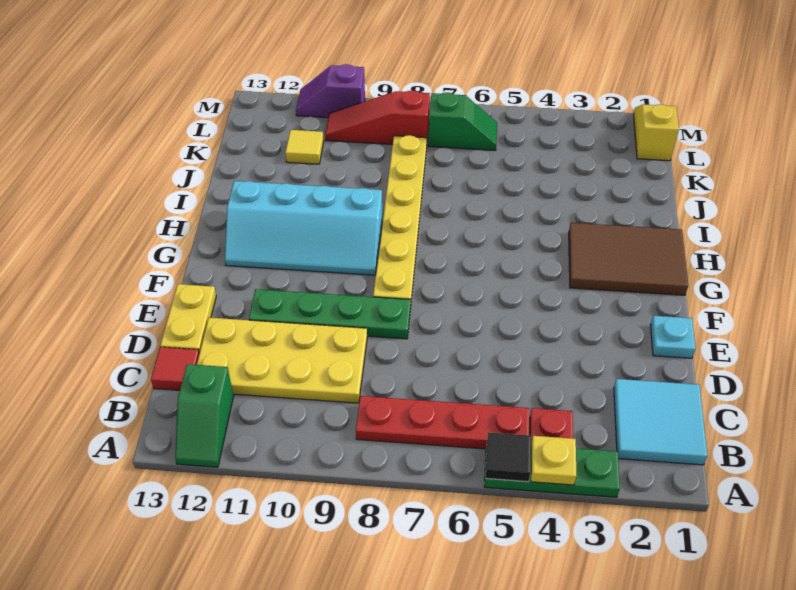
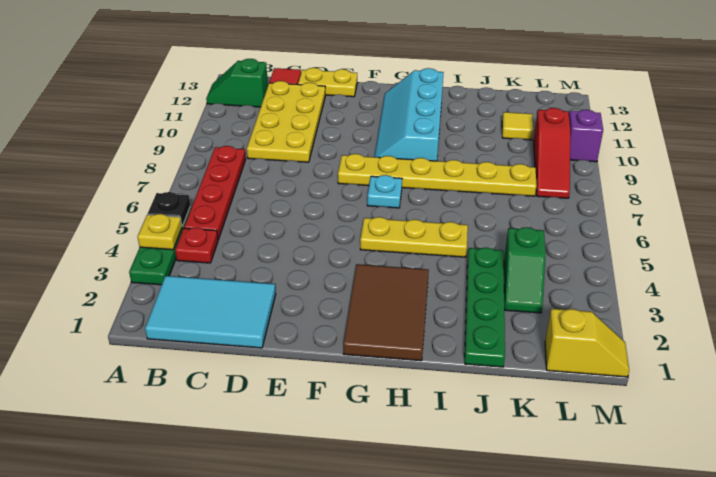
black tile A5 level 2 -> black plate A5 level 2
cyan tile B1:C2 level 1 -> cyan tile B1:D2 level 1
cyan plate E1 level 1 -> cyan plate G7 level 1
green plate E8:E11 level 1 -> green plate J1:J4 level 1
none -> yellow plate G5:I5 level 1
green slope L6:L7 level 1 top 7 -> green slope K3:K4 level 1 top 4
red slope L8:L10 level 1 top 8 -> red slope L8:L10 level 1 top 10

